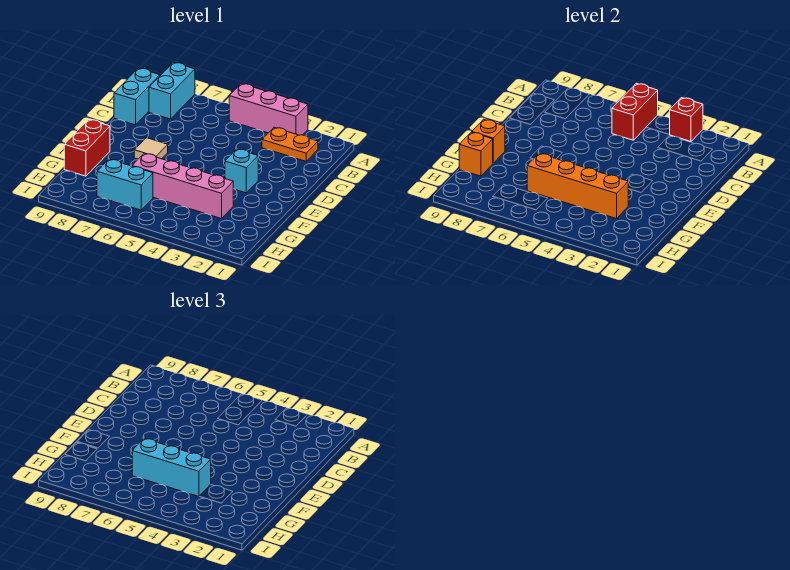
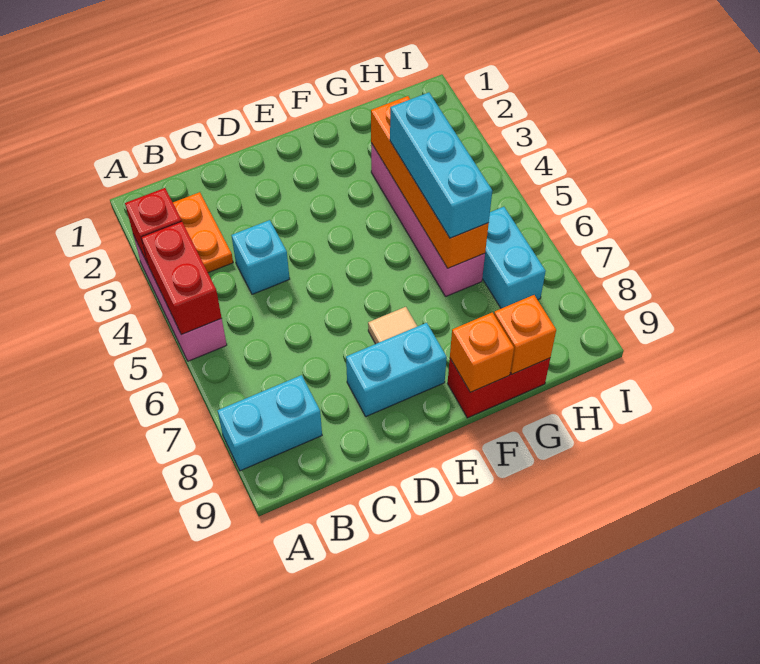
red brick A5:B5 level 2 -> red brick A4:A5 level 2
cyan brick B9:C9 level 1 -> cyan brick D8:E8 level 1
cyan brick E3 level 1 -> cyan brick C4 level 1

